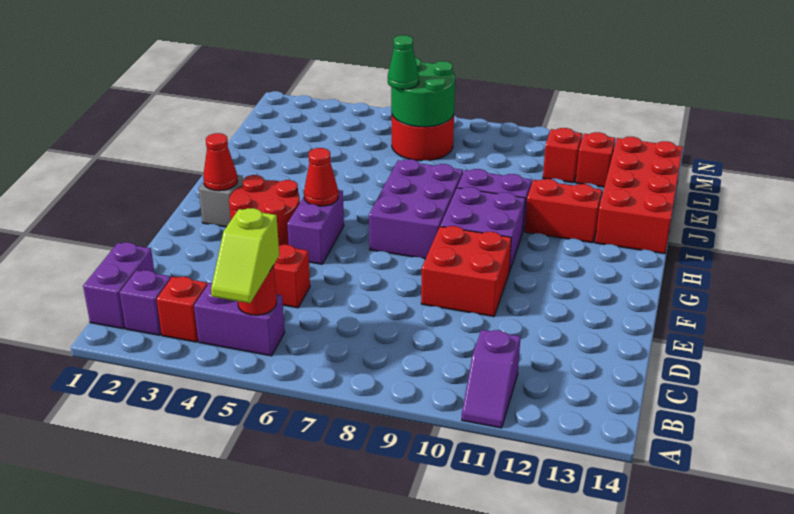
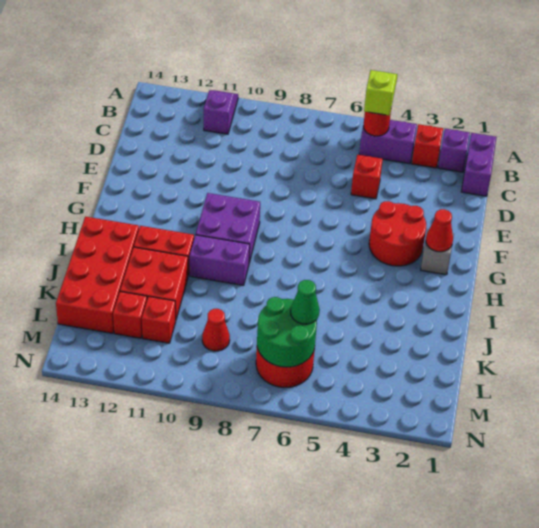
red brick E9:F10 level 1 -> red brick J11:K12 level 1
purple brick F5:G5 level 1 -> none
red cone G5 level 2 -> red cone L9 level 1
purple brick G7:I8 level 1 -> none

